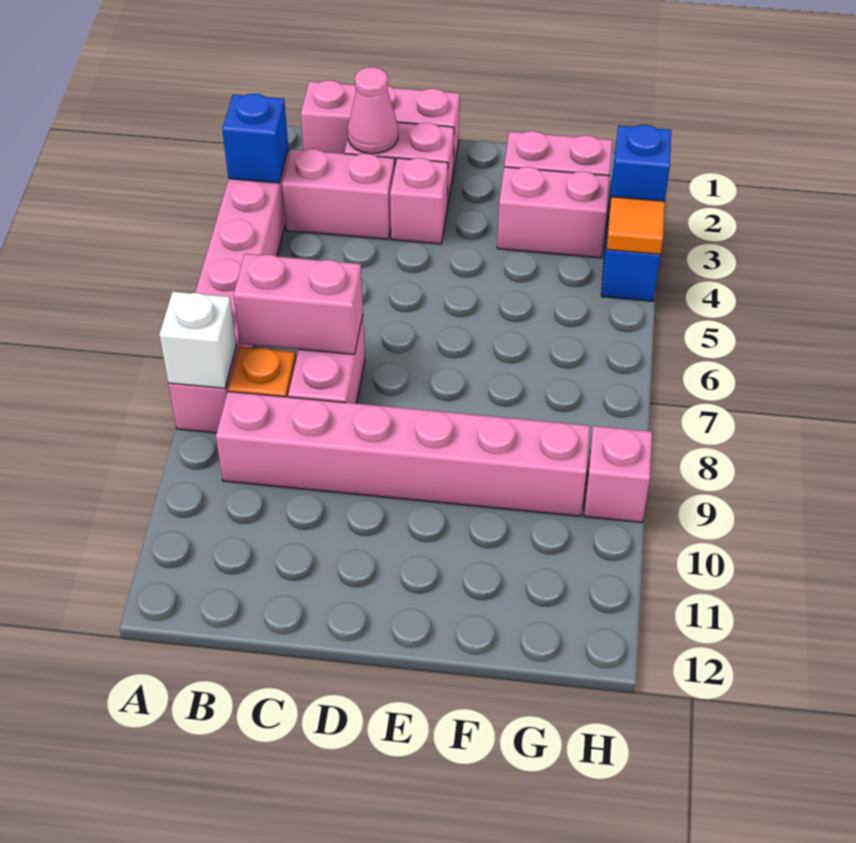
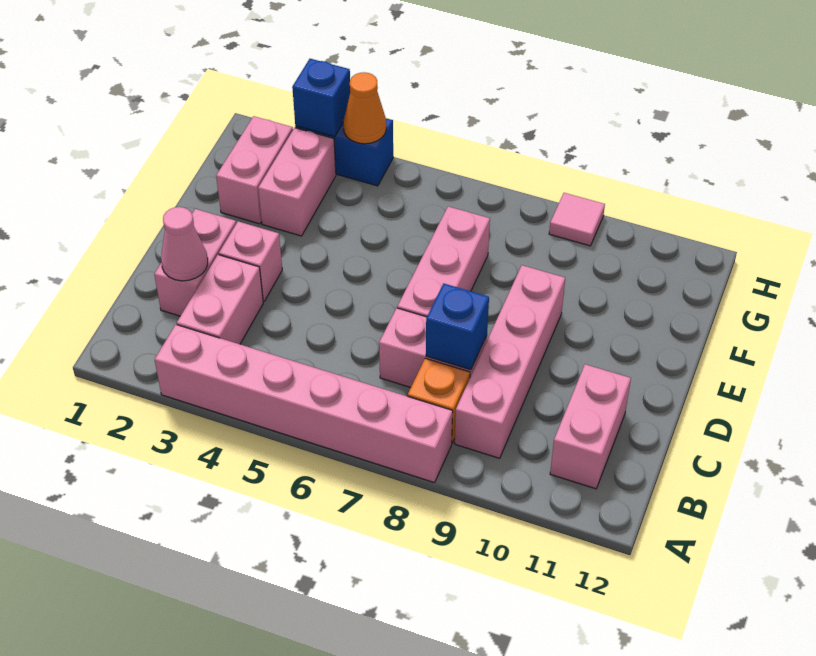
blue brick A3 level 2 -> blue brick C8 level 2
white brick A8 level 2 -> none
pink brick B1:D1 level 1 -> pink brick D7:F7 level 1
pink brick B7:C7 level 2 -> pink brick B11:C11 level 1
pink brick B9:G9 level 1 -> pink brick B9:E9 level 1
orange tile H4 level 2 -> orange cone H4 level 2
pink brick H9 level 1 -> pink tile H9 level 1

